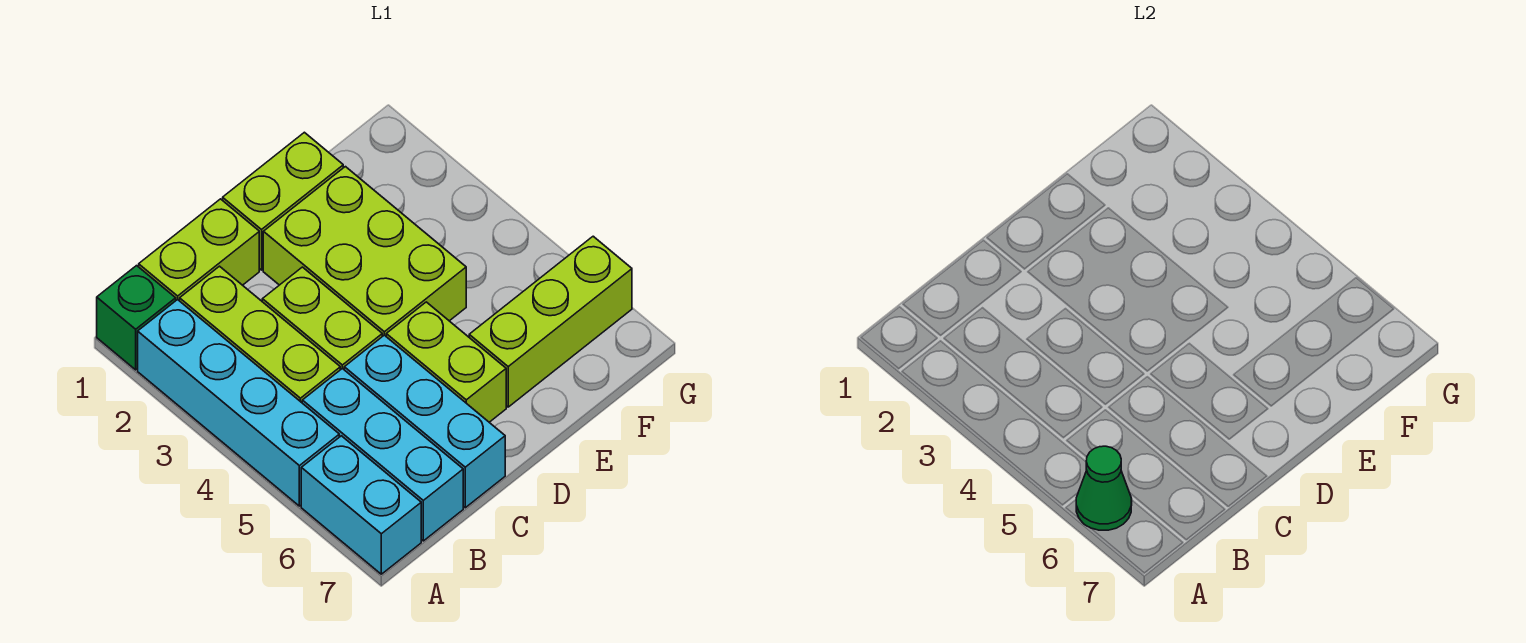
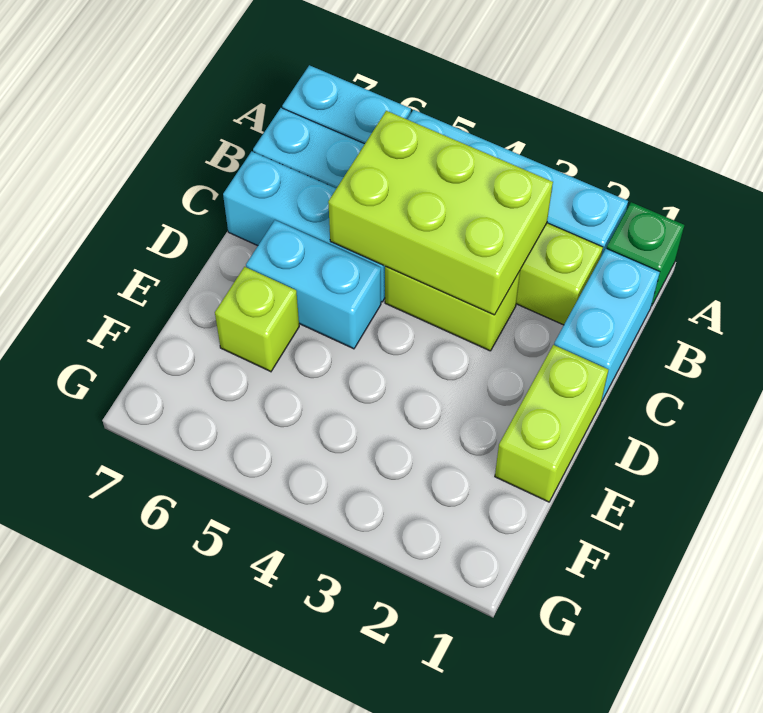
green cone A6 level 2 -> none
lime brick B1:C1 level 1 -> cyan brick B1:C1 level 1
lime brick D2:E4 level 1 -> lime brick B3:C5 level 2
lime brick D5:D6 level 1 -> cyan brick D5:D6 level 1
lime brick E6:G6 level 1 -> lime brick E6 level 1

